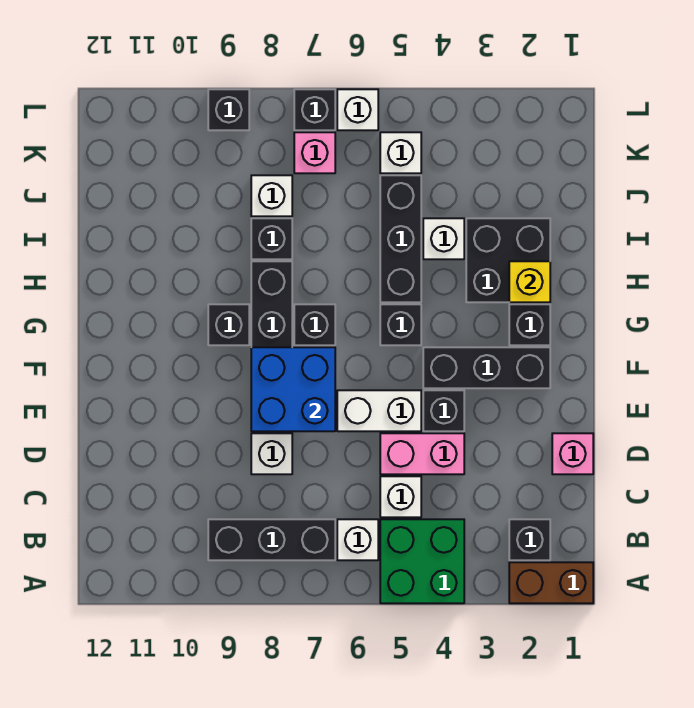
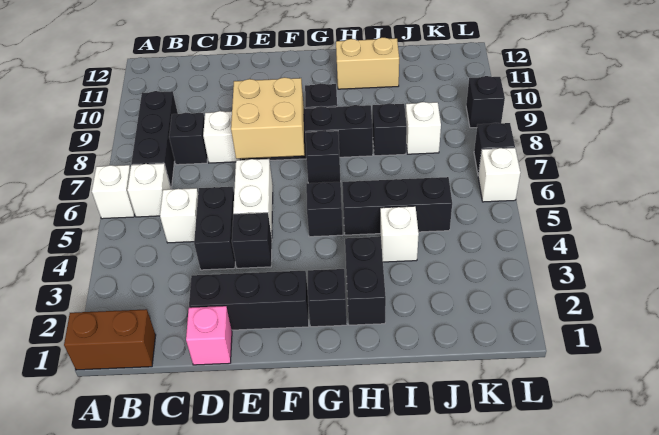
brown brick A1:A2 level 1 -> brown brick A1:B1 level 1
green brick A4:B5 level 1 -> none
black brick B2 level 1 -> black brick C8 level 1
pink brick D4:D5 level 1 -> black brick D4:D5 level 1
blue brick E7:F8 level 2 -> tan brick E7:F8 level 2
black brick F2:F4 level 1 -> black brick D2:F2 level 1
black brick H2:I3 level 1 -> black brick H2:H3 level 1
yellow brick H2 level 2 -> none
none -> tan brick H11:I11 level 1
white brick K5 level 1 -> white brick A6 level 1
pink brick K7 level 1 -> none

